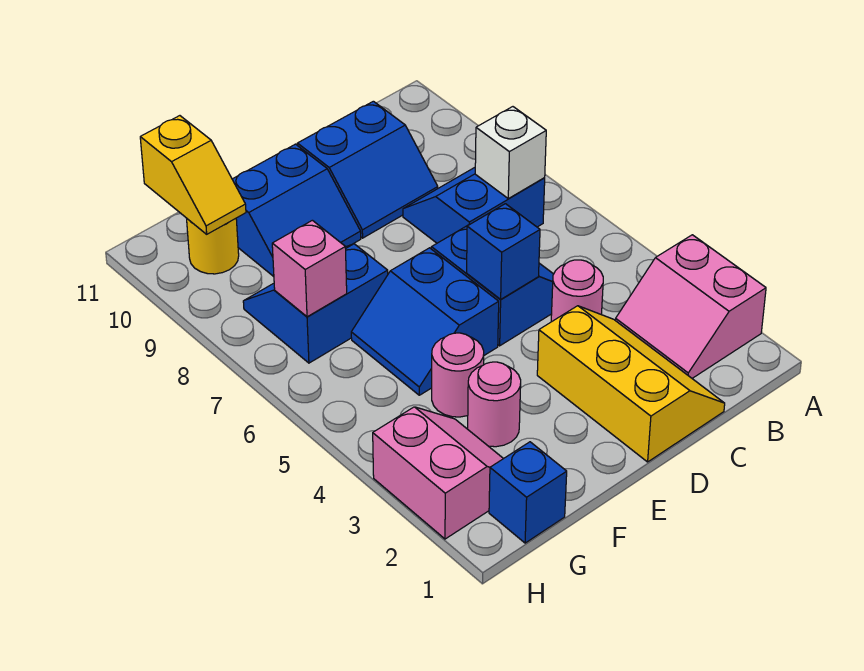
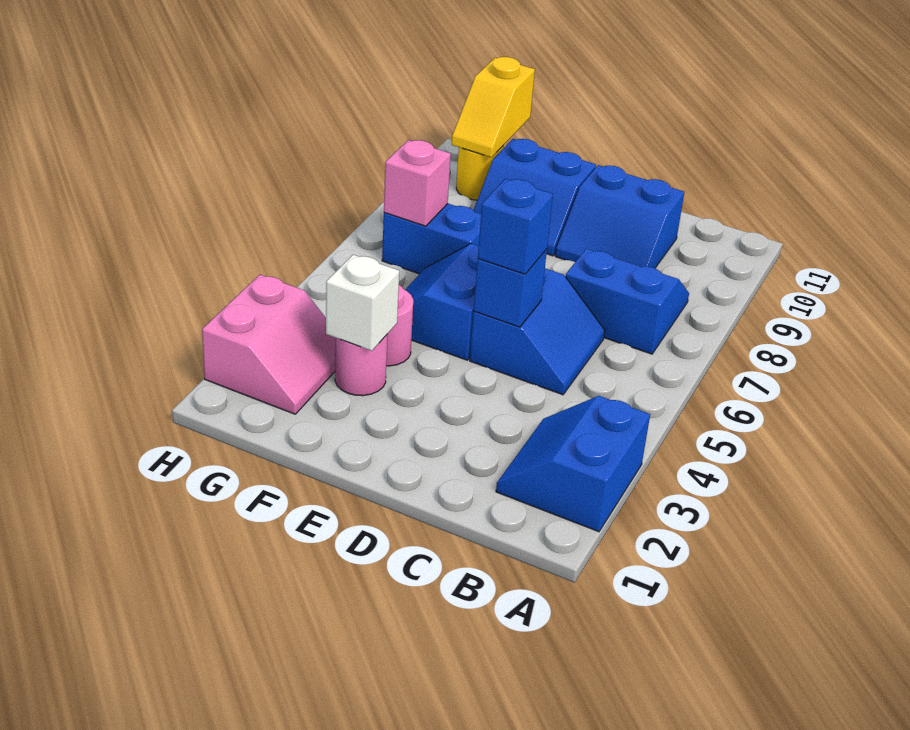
pink slope A2:B3 level 1 top A -> blue slope A2:B3 level 1 top A
white brick B7 level 2 -> white brick F3 level 2
yellow slope C1:D3 level 1 top D -> none
pink round brick C4 level 1 -> none
blue brick G1 level 1 -> blue brick D5 level 3

